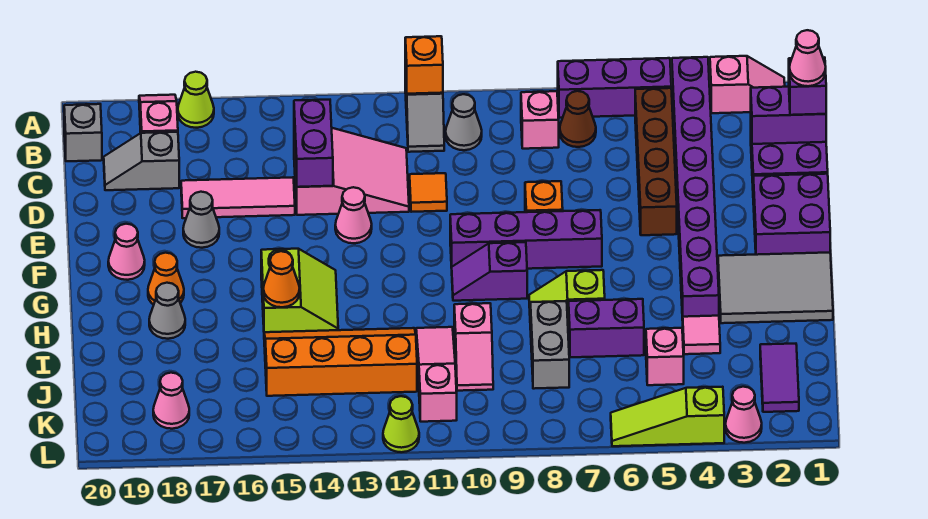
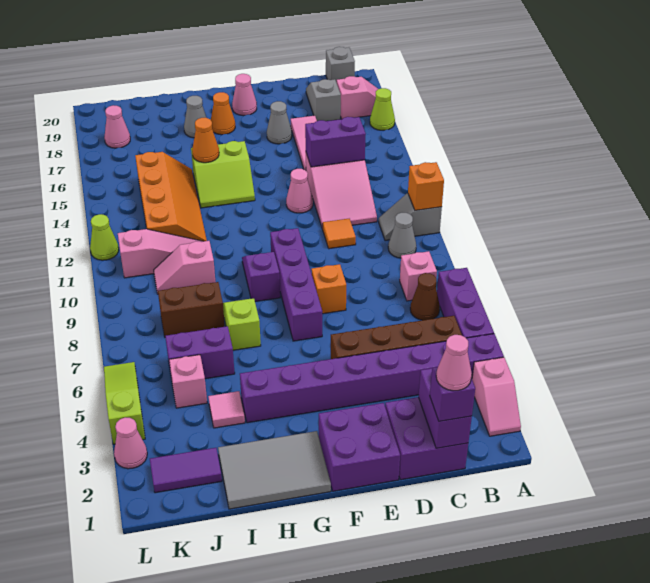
grey tile G1:H3 level 1 -> grey tile G1:I2 level 1
purple brick I6:I7 level 1 -> purple brick I6:J6 level 1
grey brick I8:J8 level 1 -> brown brick I8:J8 level 1

